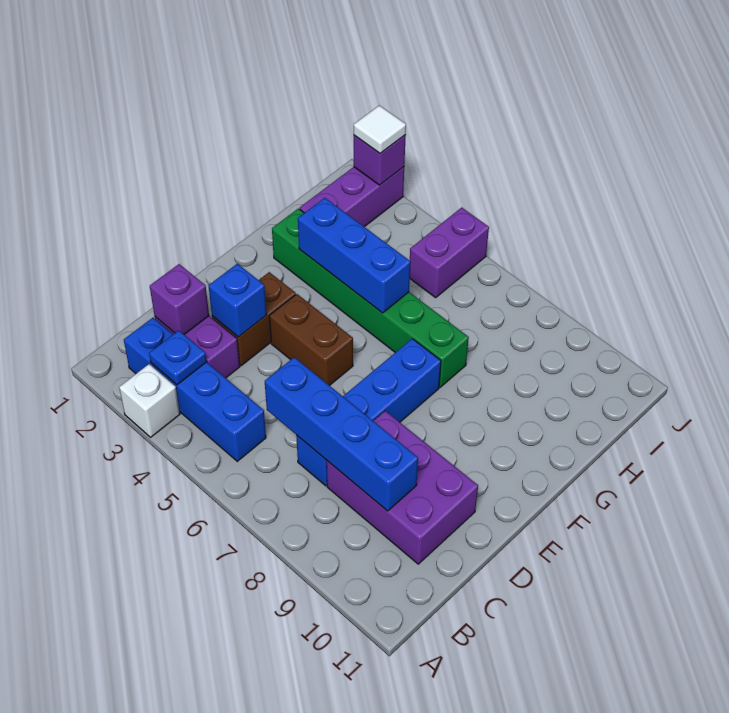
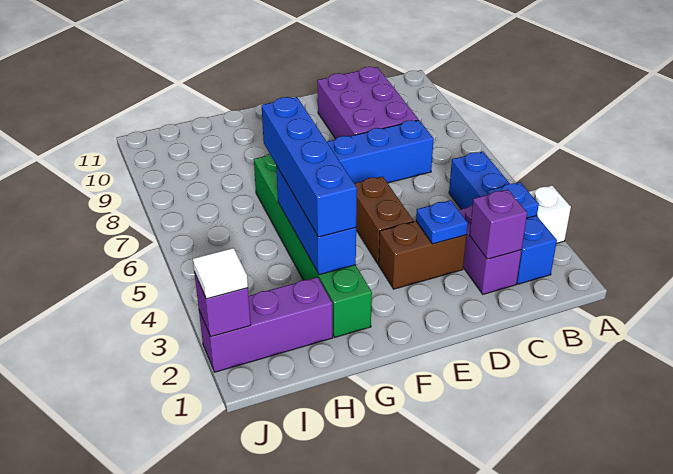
blue brick C6:C9 level 2 -> blue brick G3:G6 level 3
blue brick D3 level 2 -> blue plate D3 level 2
purple brick I5:J5 level 1 -> none

